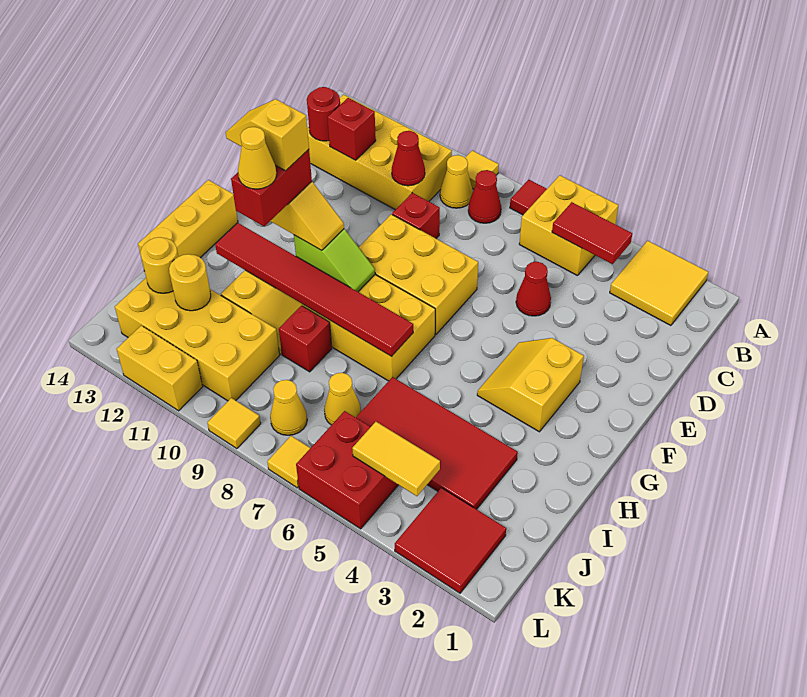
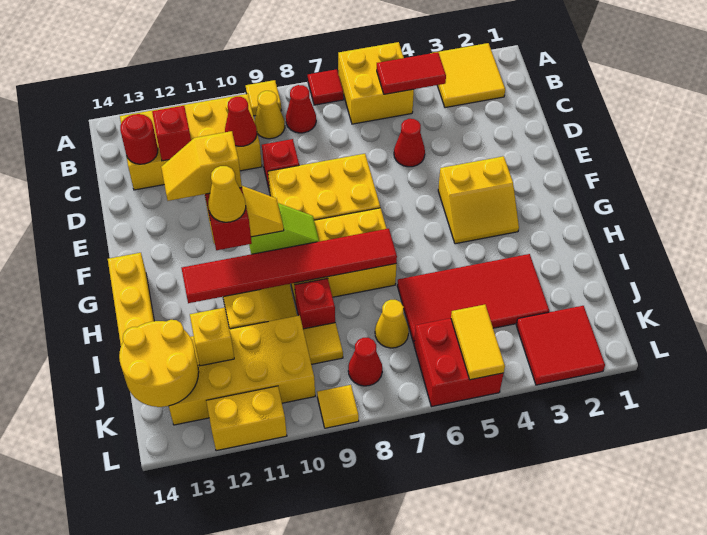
yellow slope F3:G4 level 1 top 3 -> yellow slope F3:G4 level 1 top F
yellow round brick J12 level 2 -> yellow brick J12 level 2
yellow round brick J13 level 2 -> yellow round brick J13:K14 level 2
yellow tile K4:K5 level 2 -> yellow tile K5:L5 level 2
yellow cone K8 level 1 -> red cone K8 level 1
yellow tile L7 level 1 -> yellow tile J9 level 1

